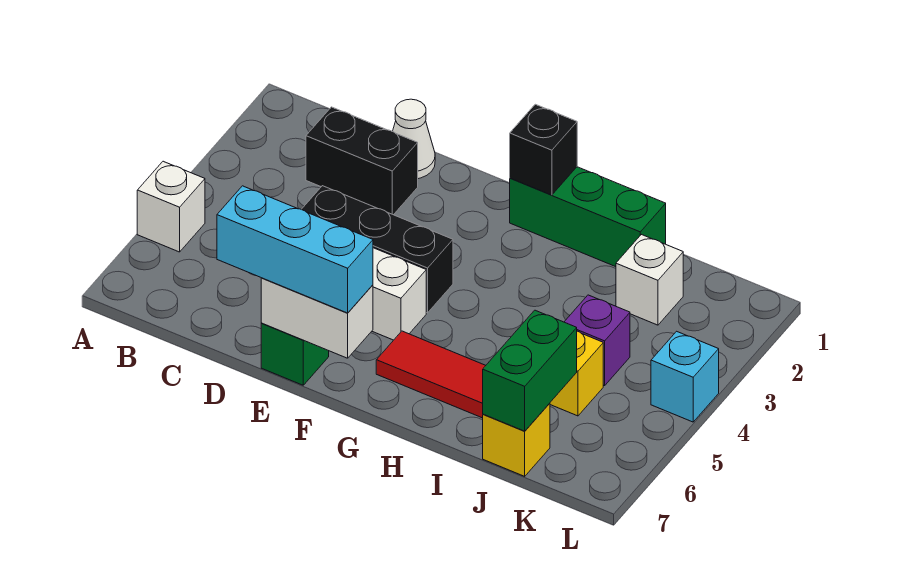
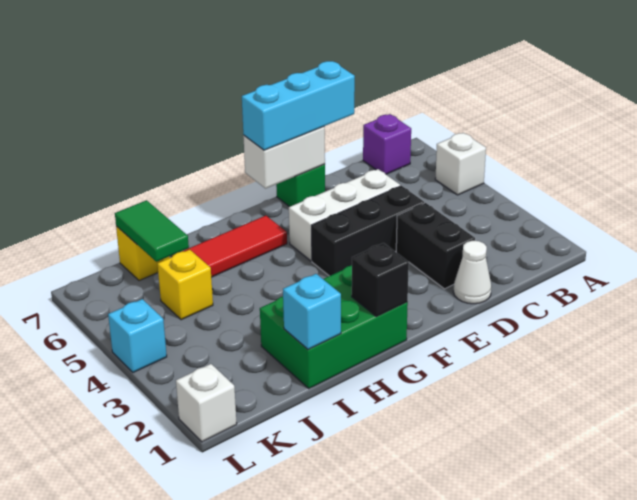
black brick C2:D2 level 1 -> black brick D2:D3 level 1
green brick G1:I1 level 1 -> green brick G1:I2 level 1
none -> cyan brick I1 level 2
white brick J2 level 1 -> white brick L1 level 1
purple brick J4 level 1 -> purple brick B7 level 1
green brick J6:J7 level 2 -> green tile J6:J7 level 2

